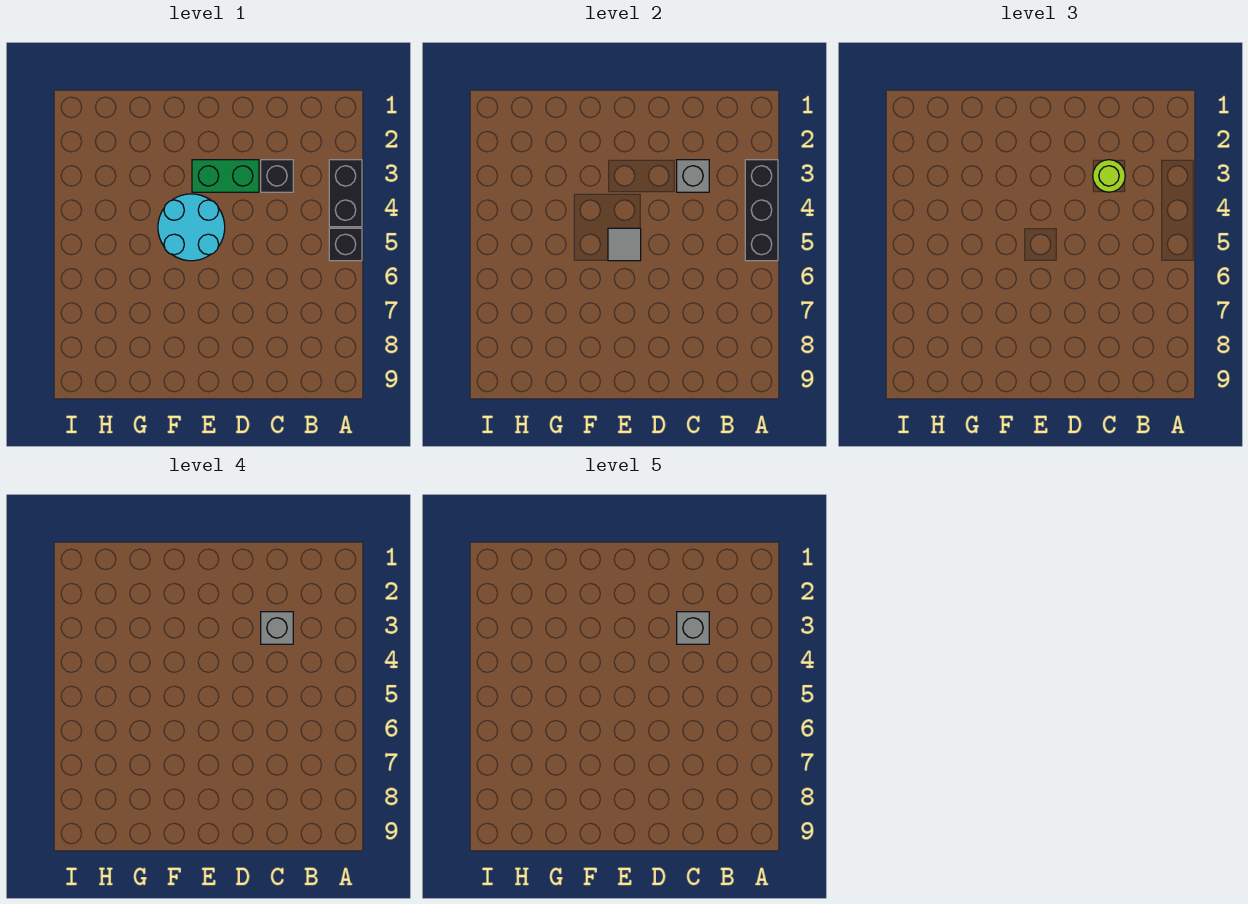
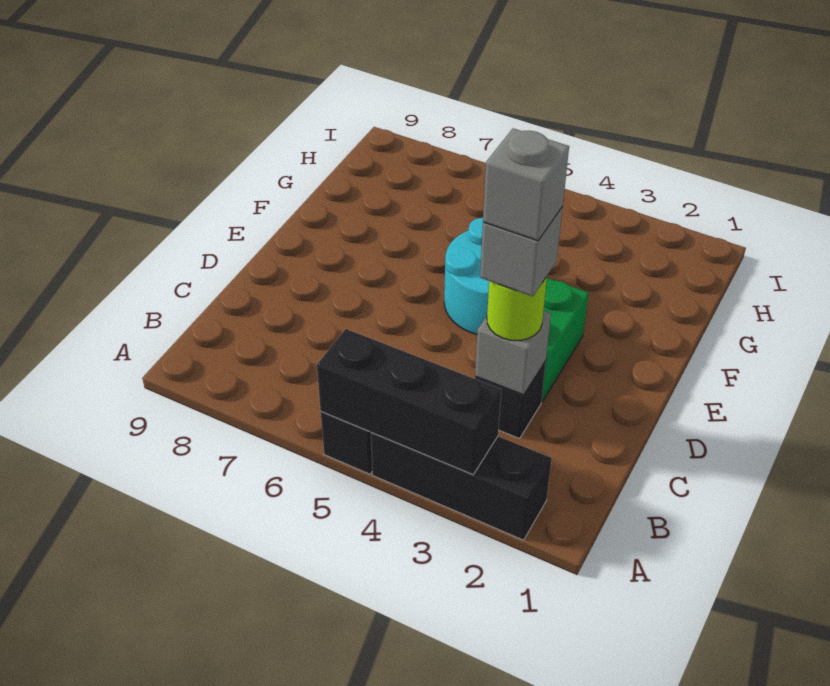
black brick A3:A4 level 1 -> black brick A2:A4 level 1
grey tile E5 level 2 -> none

